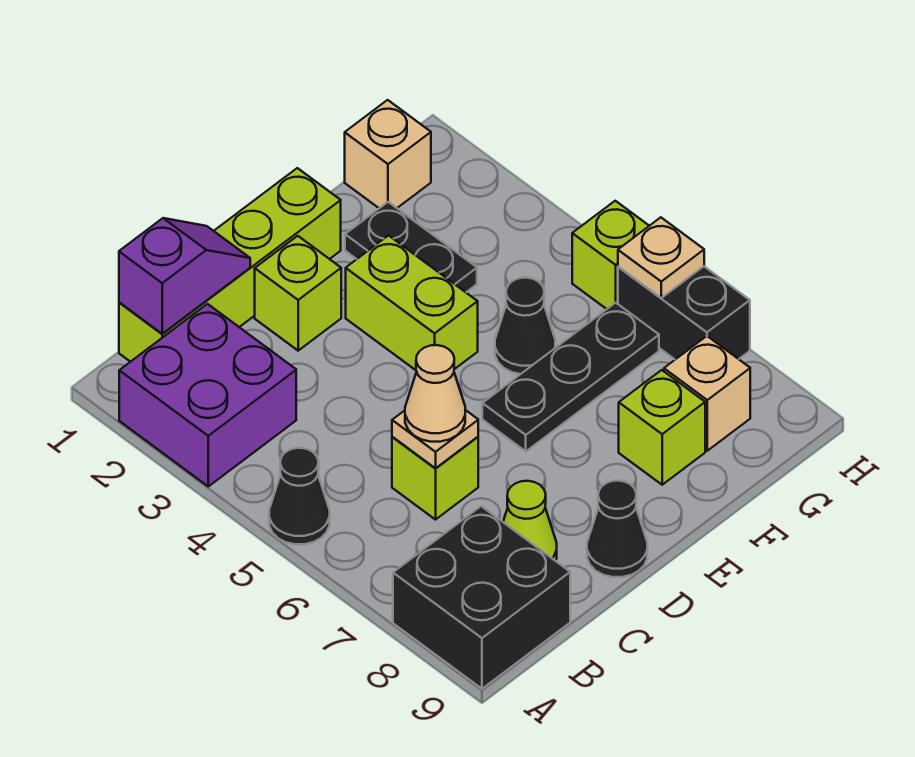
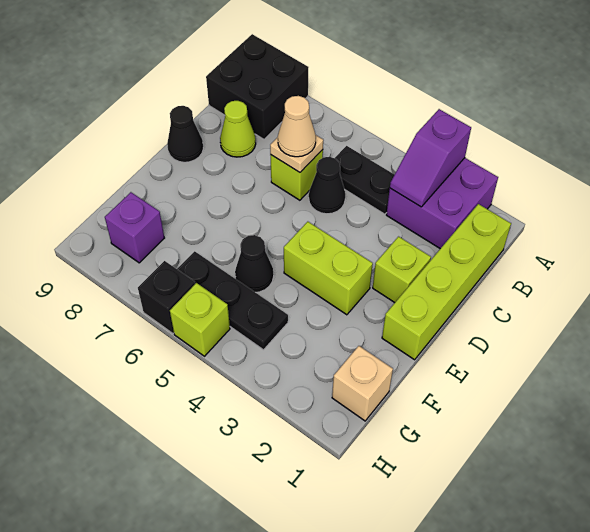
black cone A5 level 1 -> black cone C5 level 1
purple slope B1:C1 level 2 top B -> purple slope A3:B3 level 2 top A
black plate E6:G6 level 1 -> black plate G4:G6 level 1
black plate F2:F3 level 1 -> black plate B4:B5 level 1
lime brick F8 level 1 -> none
tan brick G8 level 1 -> purple brick G8 level 1
black brick H6:H7 level 1 -> black brick H6 level 1
tan plate H6 level 2 -> none

